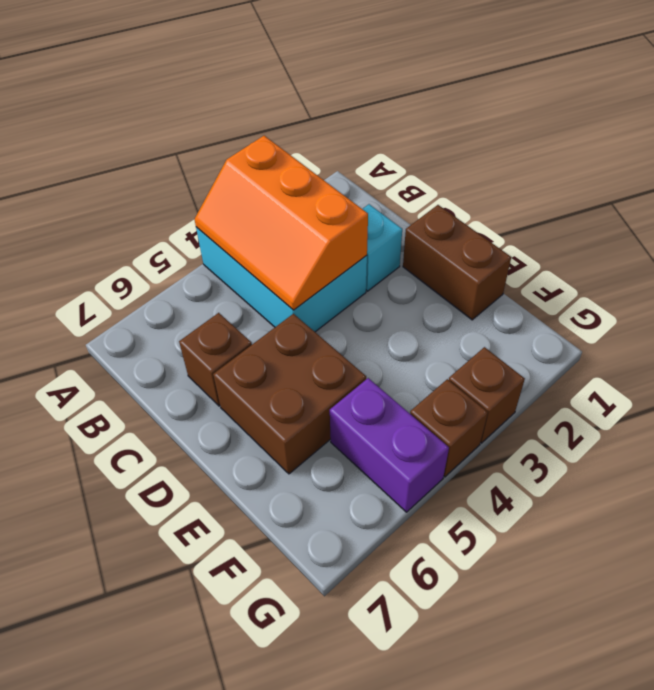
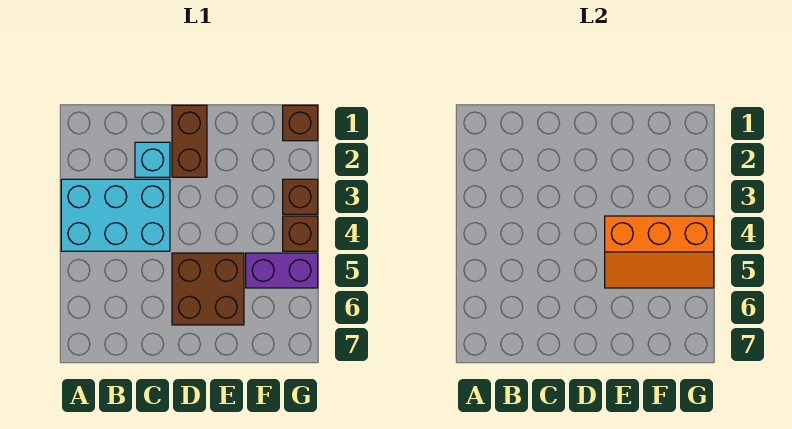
orange slope A3:C4 level 2 top 3 -> orange slope E4:G5 level 2 top 4
brown brick C6 level 1 -> brown brick G1 level 1
brown brick D1:E1 level 1 -> brown brick D1:D2 level 1

